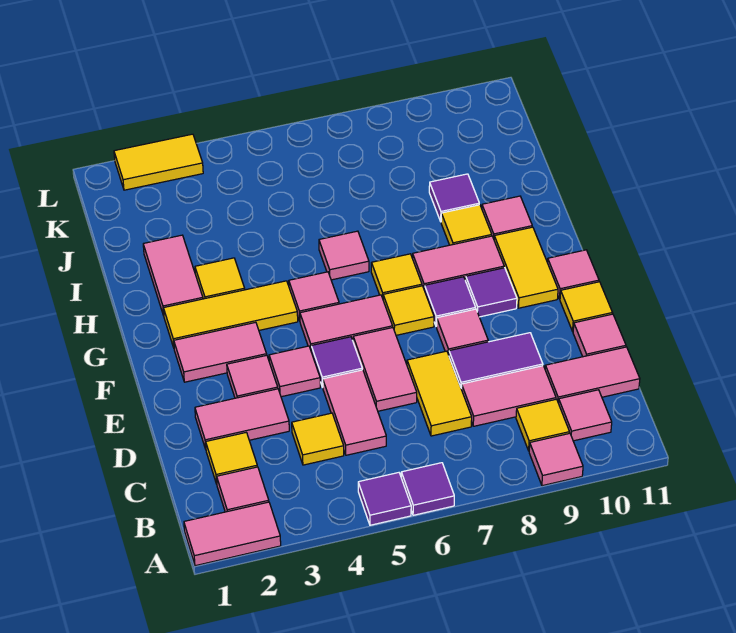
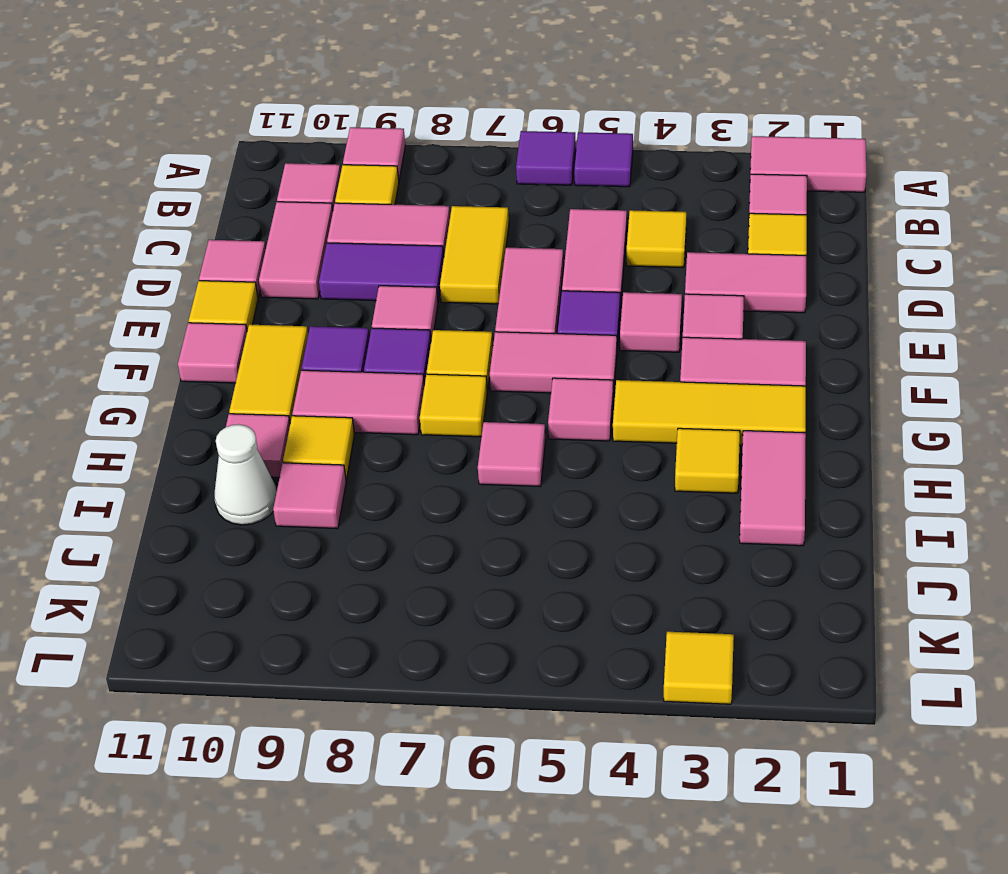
pink tile C10:C11 level 1 -> pink tile C10:D10 level 1
purple tile I9 level 1 -> pink tile I9 level 1
none -> white cone I10 level 1
yellow tile L2:L3 level 1 -> yellow tile L3 level 1

